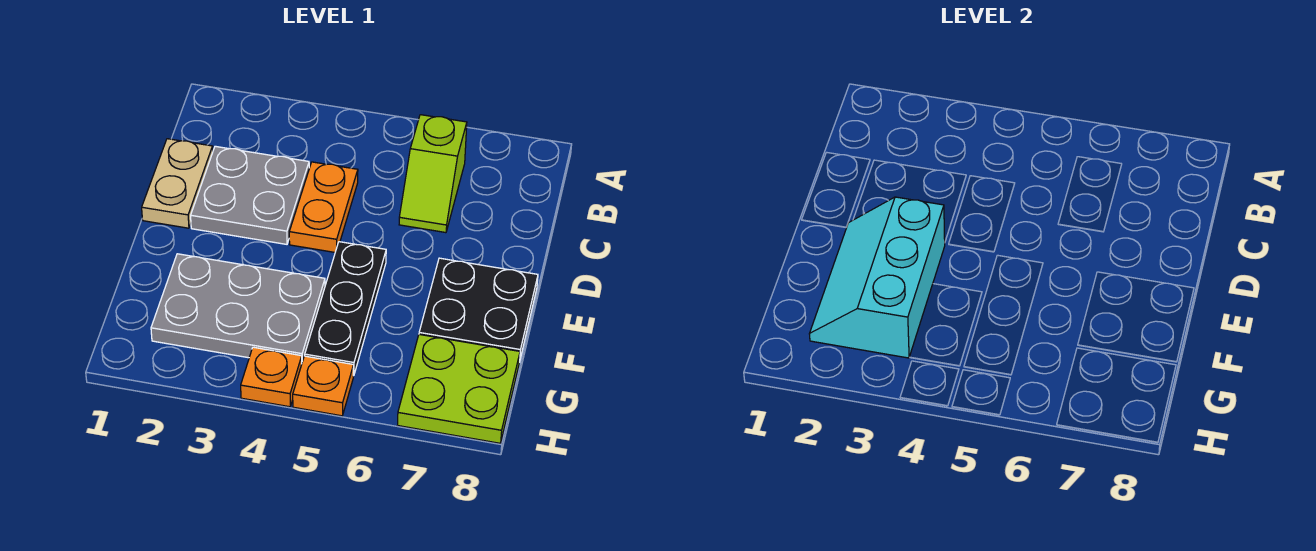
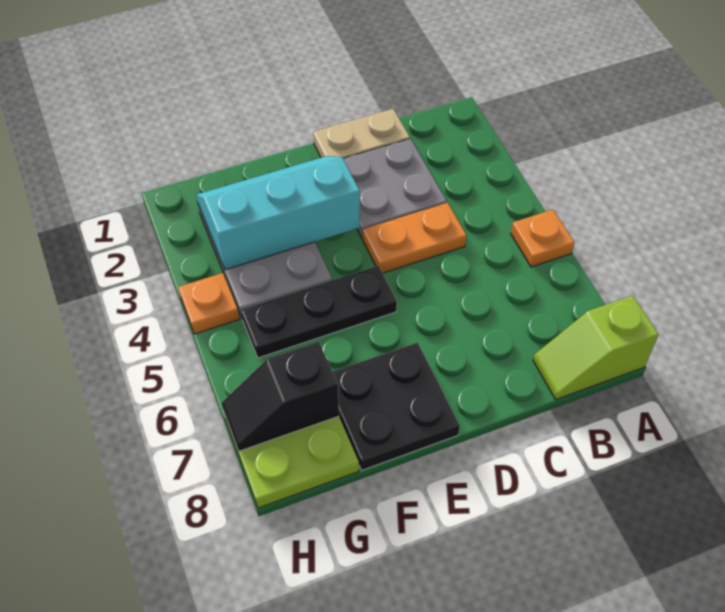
lime slope B6:C6 level 1 top B -> lime slope A8:B8 level 1 top A
none -> black slope G7:H7 level 2 top G
orange plate H5 level 1 -> orange plate A5 level 1

